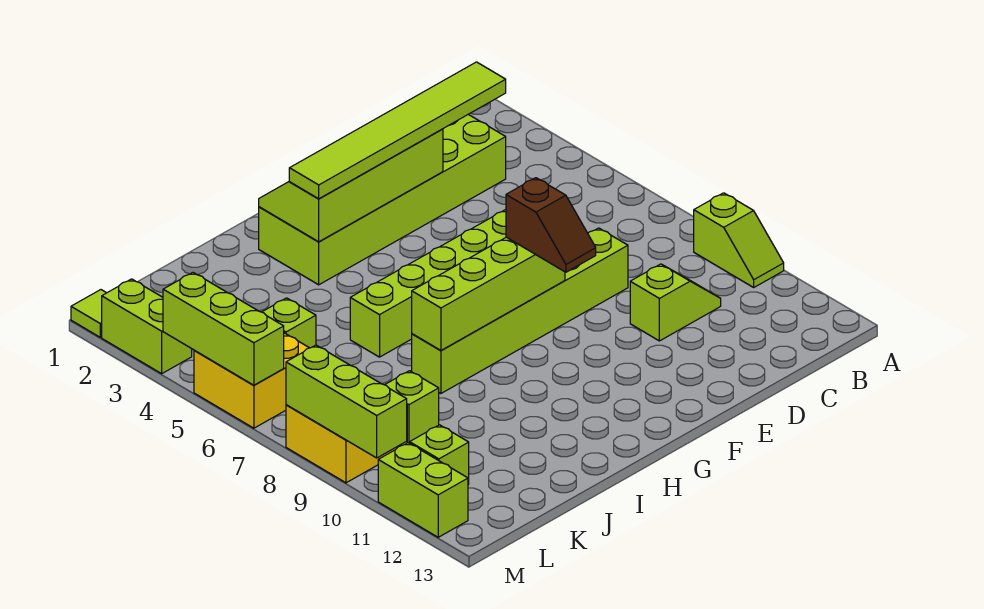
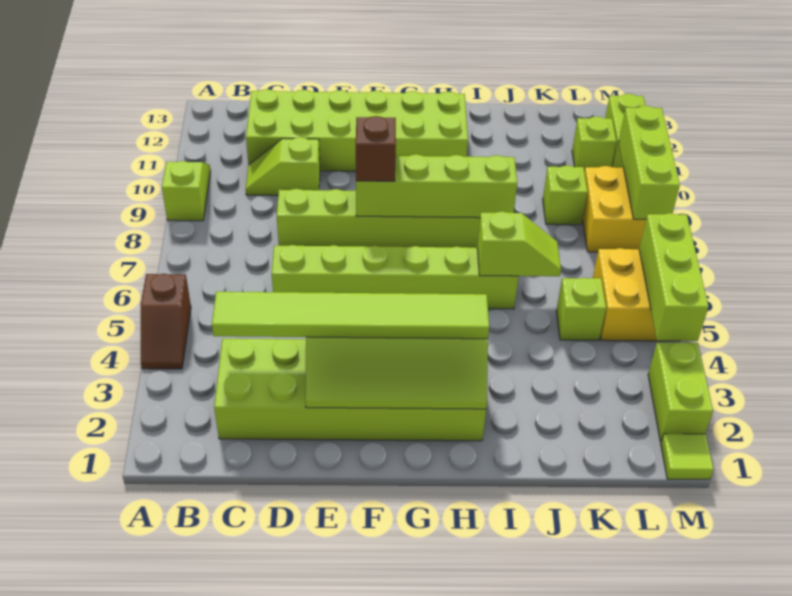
none -> brown slope A4:A5 level 1 top 5
none -> lime brick C11:H12 level 1
none -> lime slope I6:J6 level 2 top I

